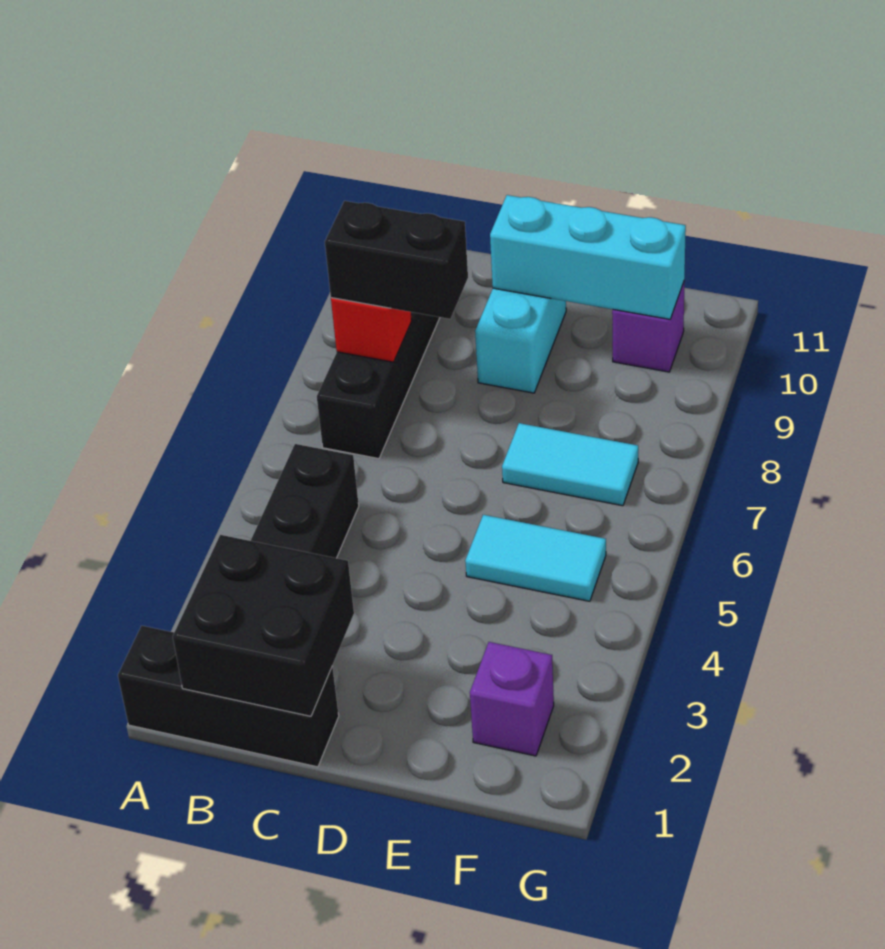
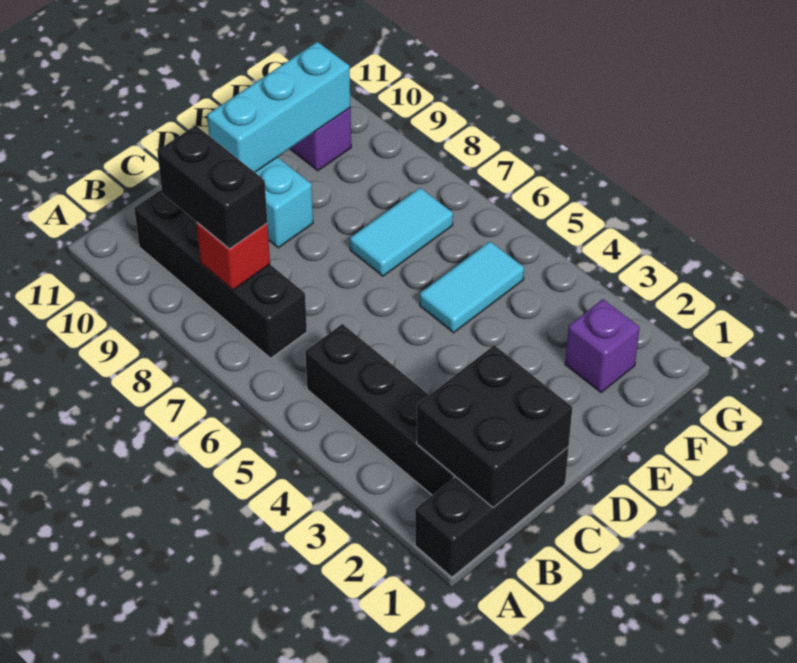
black brick B8:C8 level 3 -> black brick B8:B9 level 3

